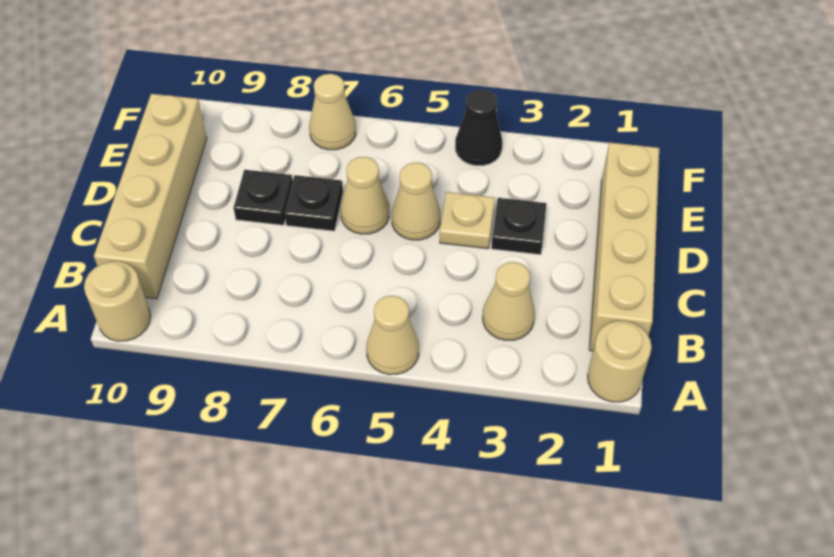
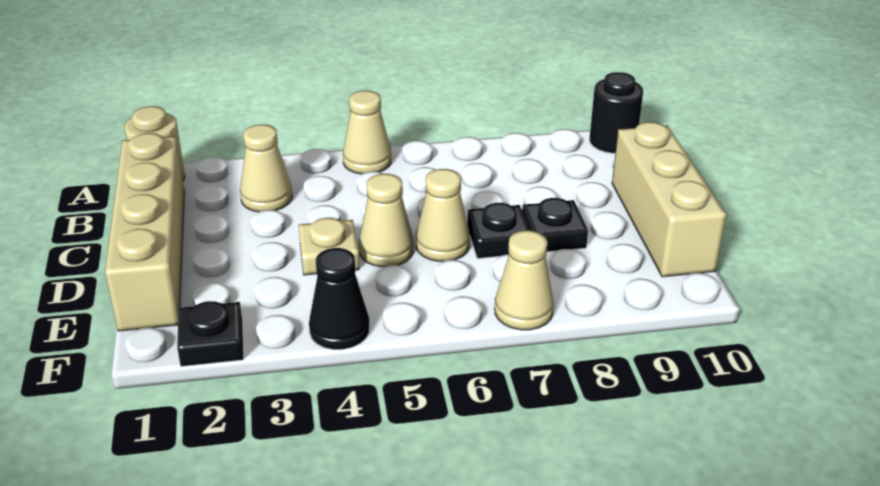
tan round brick A10 level 1 -> black round brick A10 level 1
tan brick B10:E10 level 1 -> tan brick C10:E10 level 1
black plate D3 level 1 -> black plate F2 level 1

